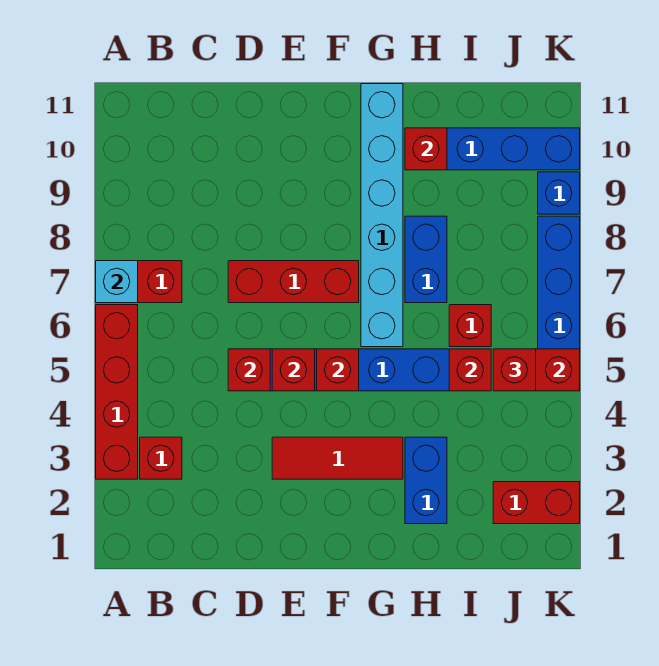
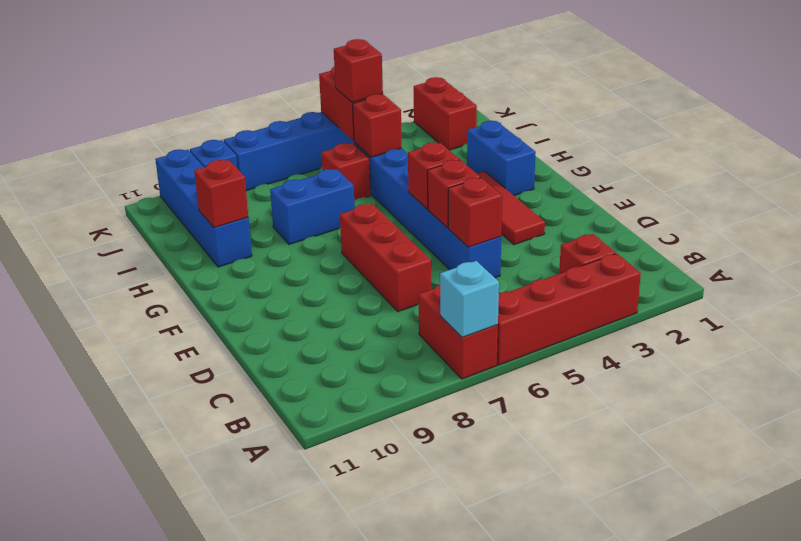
cyan brick G6:G11 level 1 -> none
blue brick H2:H3 level 1 -> blue brick G2:H2 level 1

